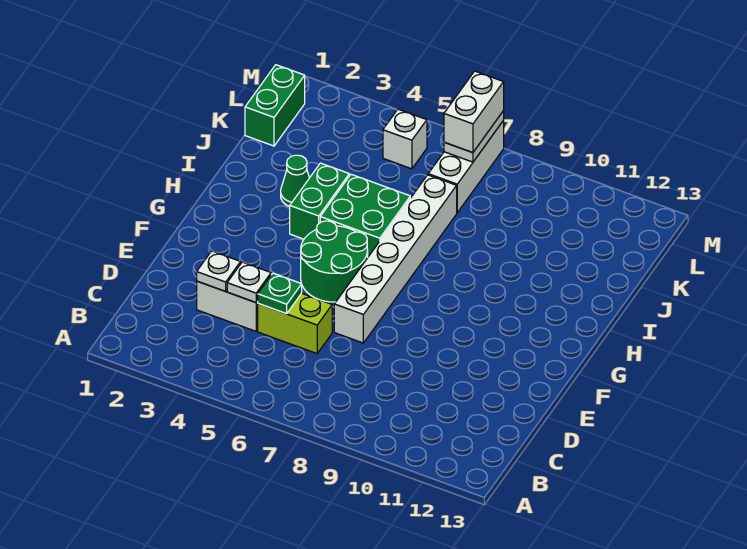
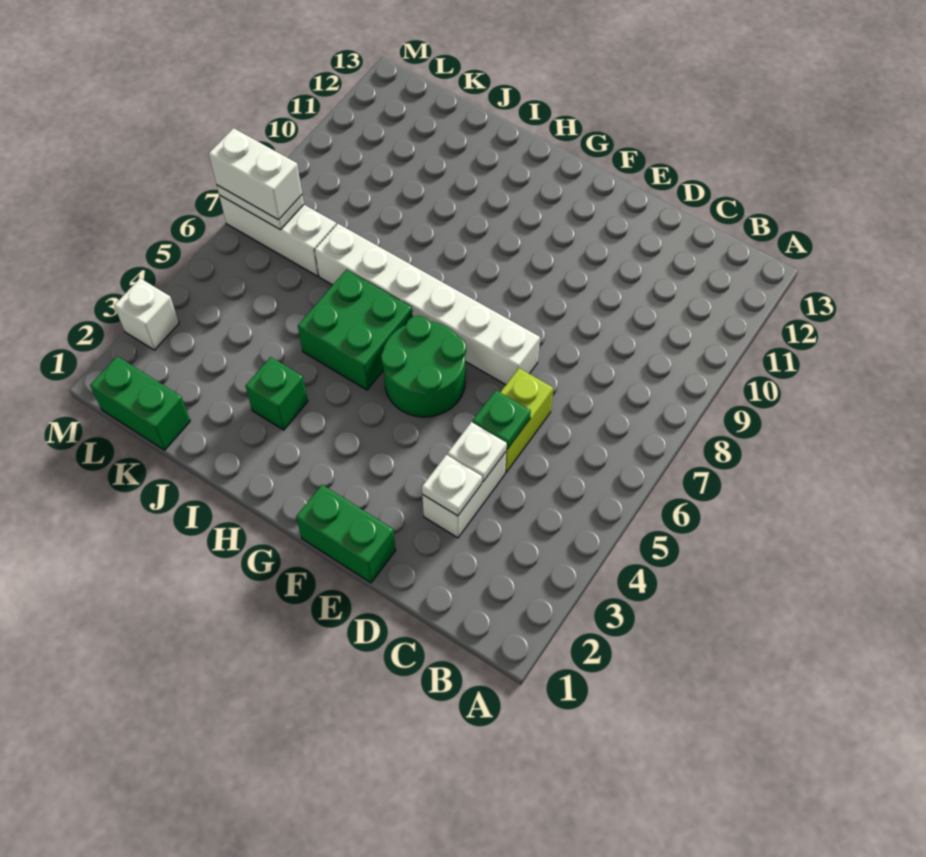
green brick H4:I4 level 1 -> green brick E1:F1 level 1
green cone I3 level 1 -> green brick I3 level 1
white brick L5 level 1 -> white brick M3 level 1

